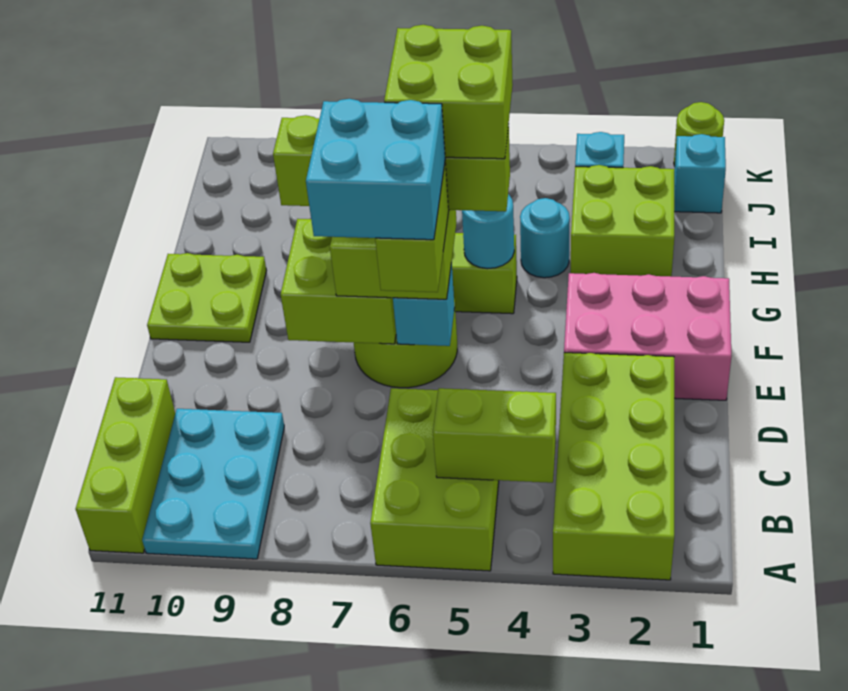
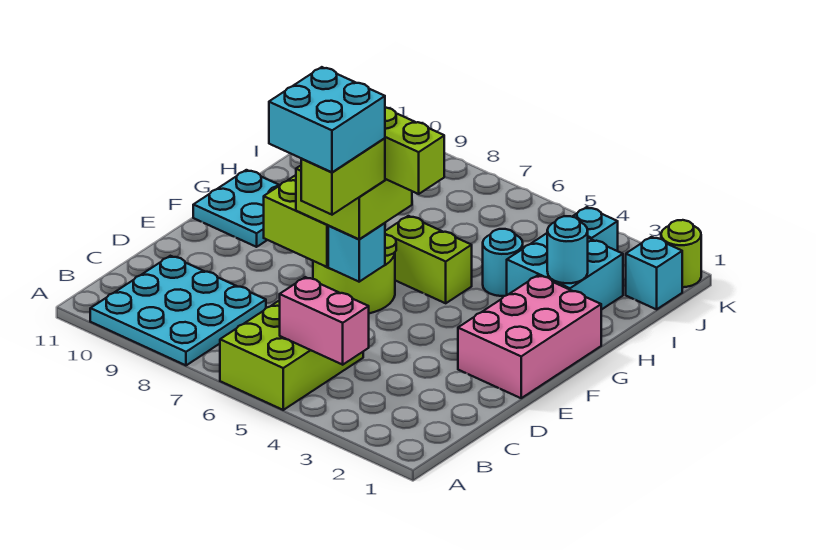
lime brick A2:D3 level 1 -> none
cyan plate A9:C10 level 1 -> cyan plate A8:C10 level 1
lime brick A11:C11 level 1 -> none
lime brick B4:B5 level 2 -> pink brick B4:B5 level 2
pink brick E1:F3 level 1 -> pink brick E1:G2 level 1
lime brick F5:G6 level 5 -> none
lime plate F10:G11 level 1 -> cyan plate F10:G11 level 1
cyan round brick G5 level 2 -> cyan round brick H2 level 2
lime brick H2:I3 level 1 -> cyan brick H2:I3 level 1

